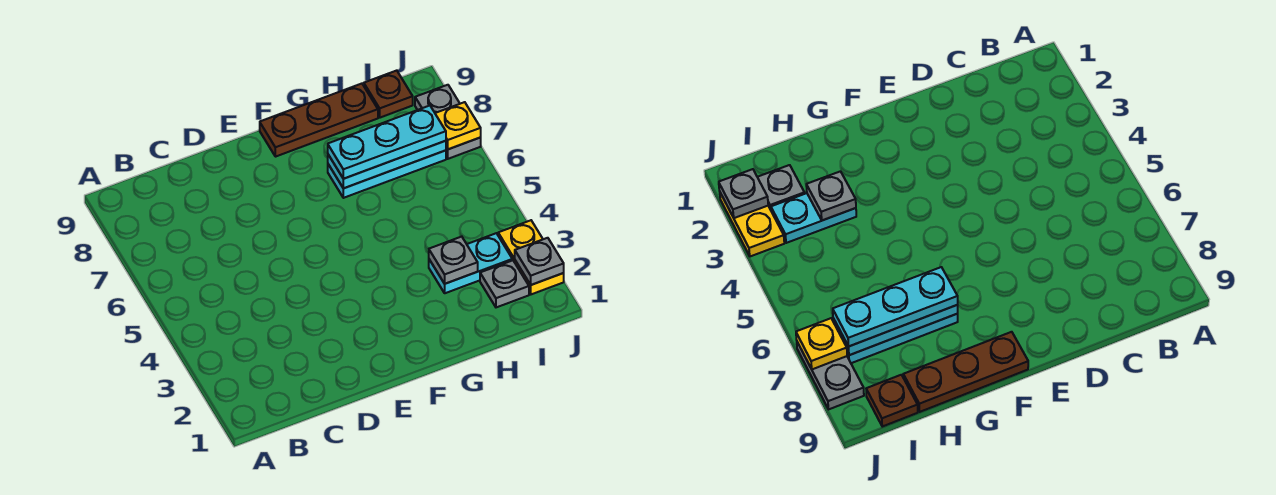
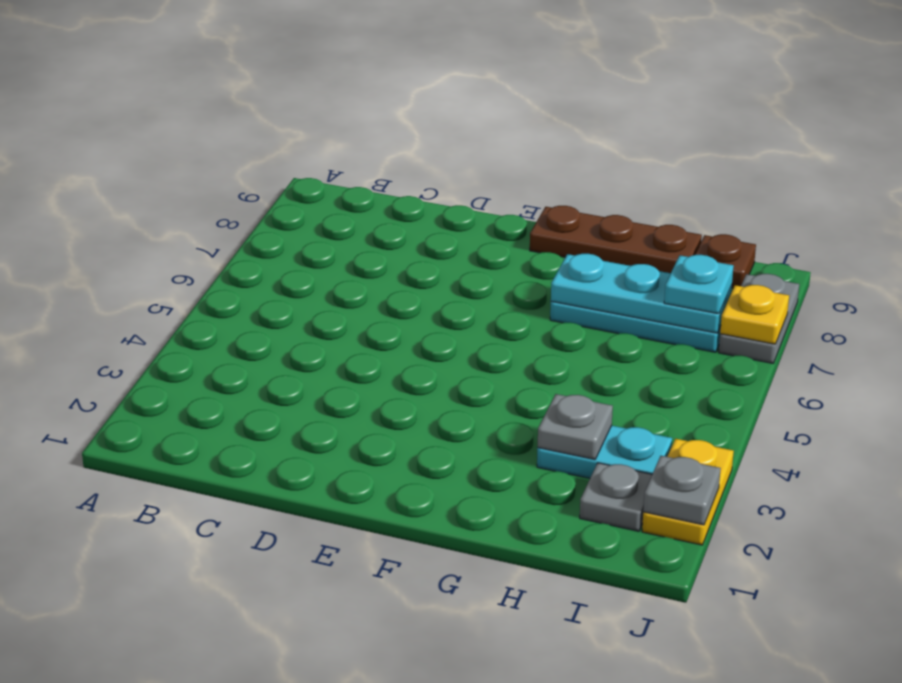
cyan plate G7:I7 level 3 -> cyan plate I7 level 3

